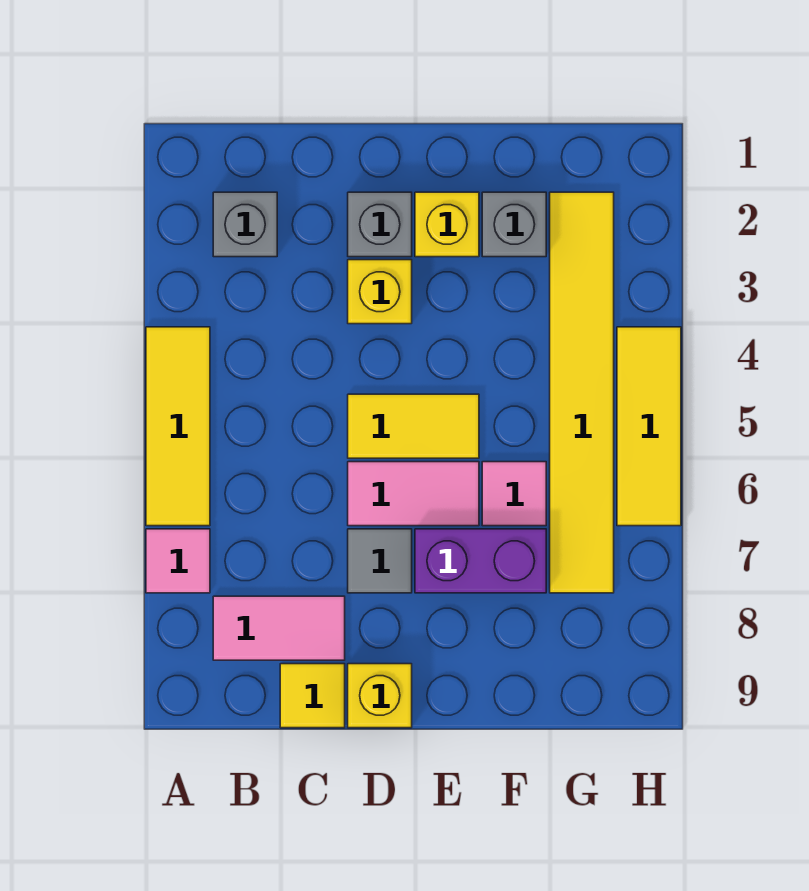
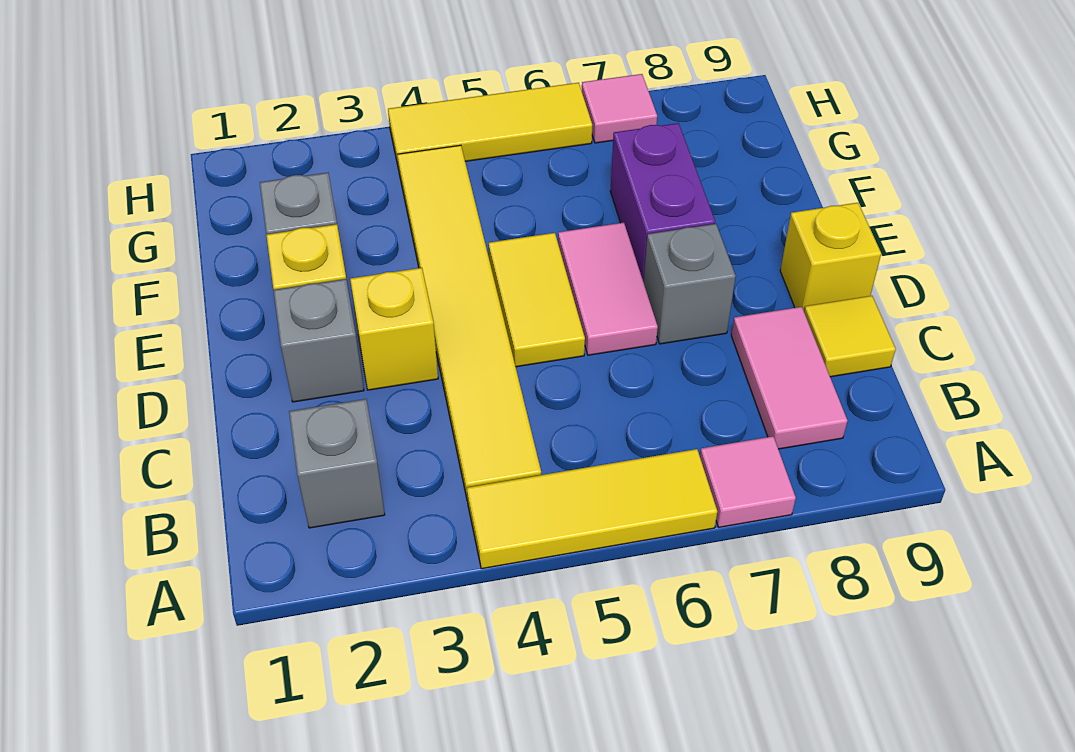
grey tile D7 level 1 -> grey brick D7 level 1
pink tile F6 level 1 -> pink tile H7 level 1
yellow tile G2:G7 level 1 -> yellow tile B4:G4 level 1

